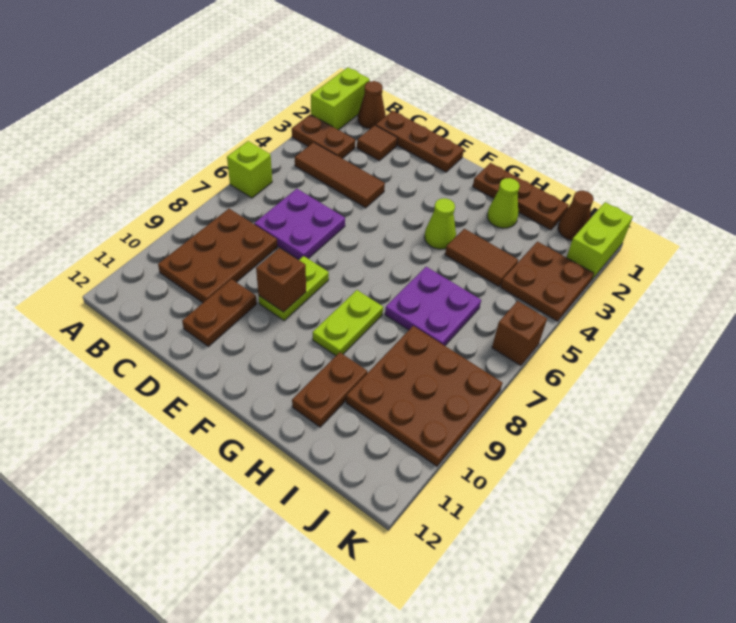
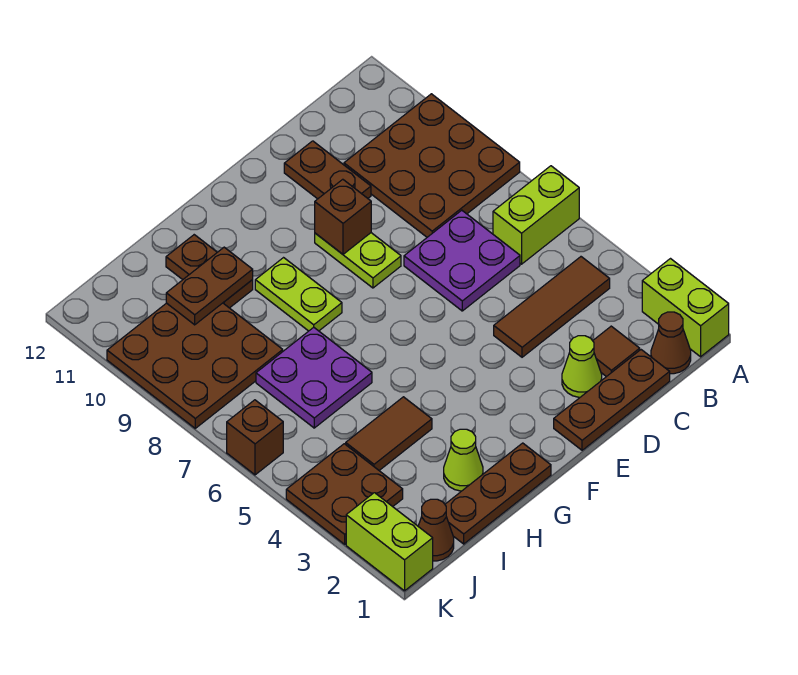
brown plate A3:B3 level 1 -> brown plate H10:I10 level 2
lime brick A6 level 1 -> lime brick A6:B6 level 1
brown plate B8:C10 level 1 -> brown plate A8:C10 level 1
lime cone G4 level 1 -> lime cone D2 level 1

